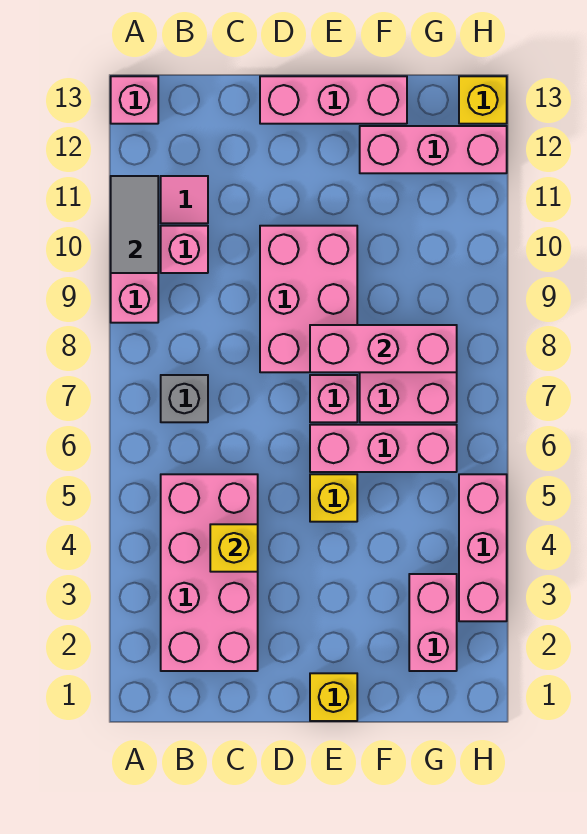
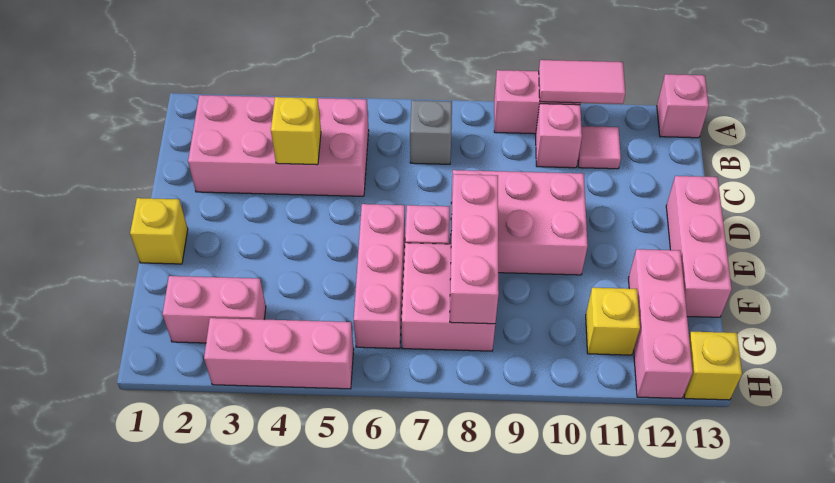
grey tile A10:A11 level 2 -> pink tile A10:A11 level 2
yellow brick E5 level 1 -> yellow brick G11 level 1

